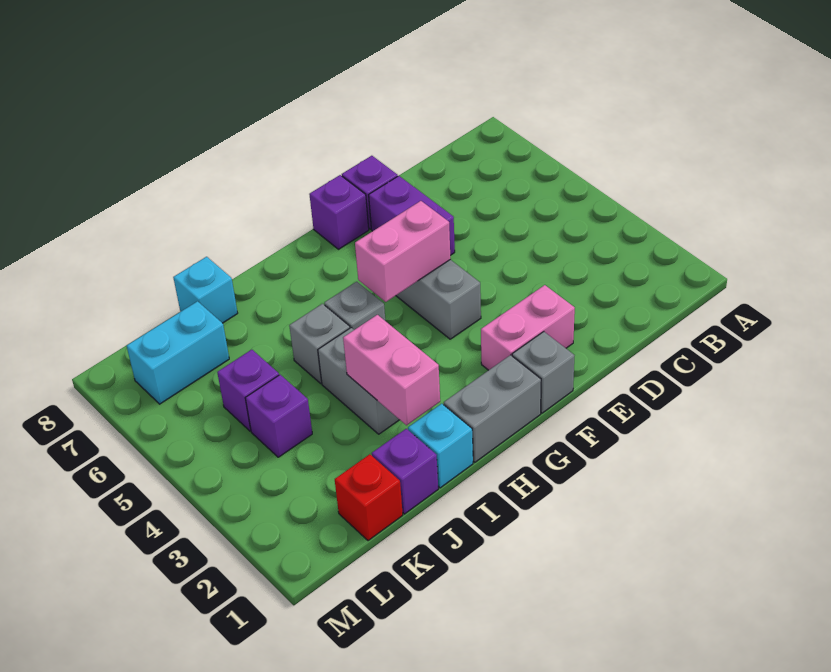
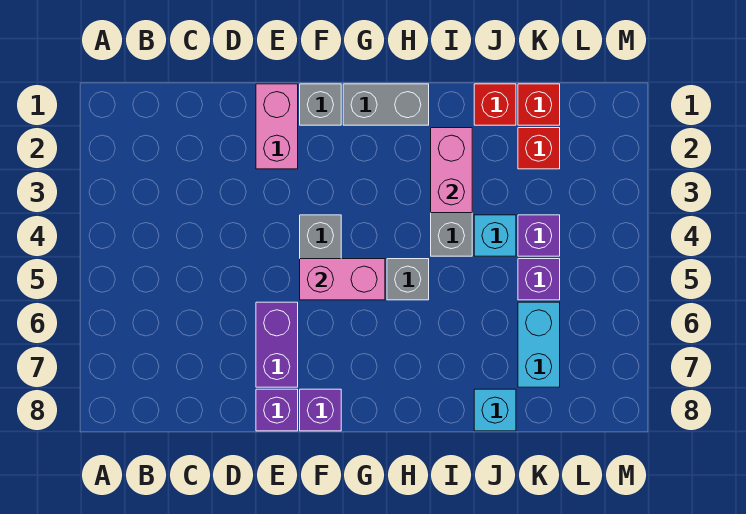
pink brick E2:F2 level 1 -> pink brick E1:E2 level 1
cyan brick I1 level 1 -> cyan brick J4 level 1
grey brick I5 level 1 -> none
purple brick J1 level 1 -> red brick J1 level 1
none -> red brick K2 level 1
cyan brick K7:L7 level 1 -> cyan brick K6:K7 level 1

